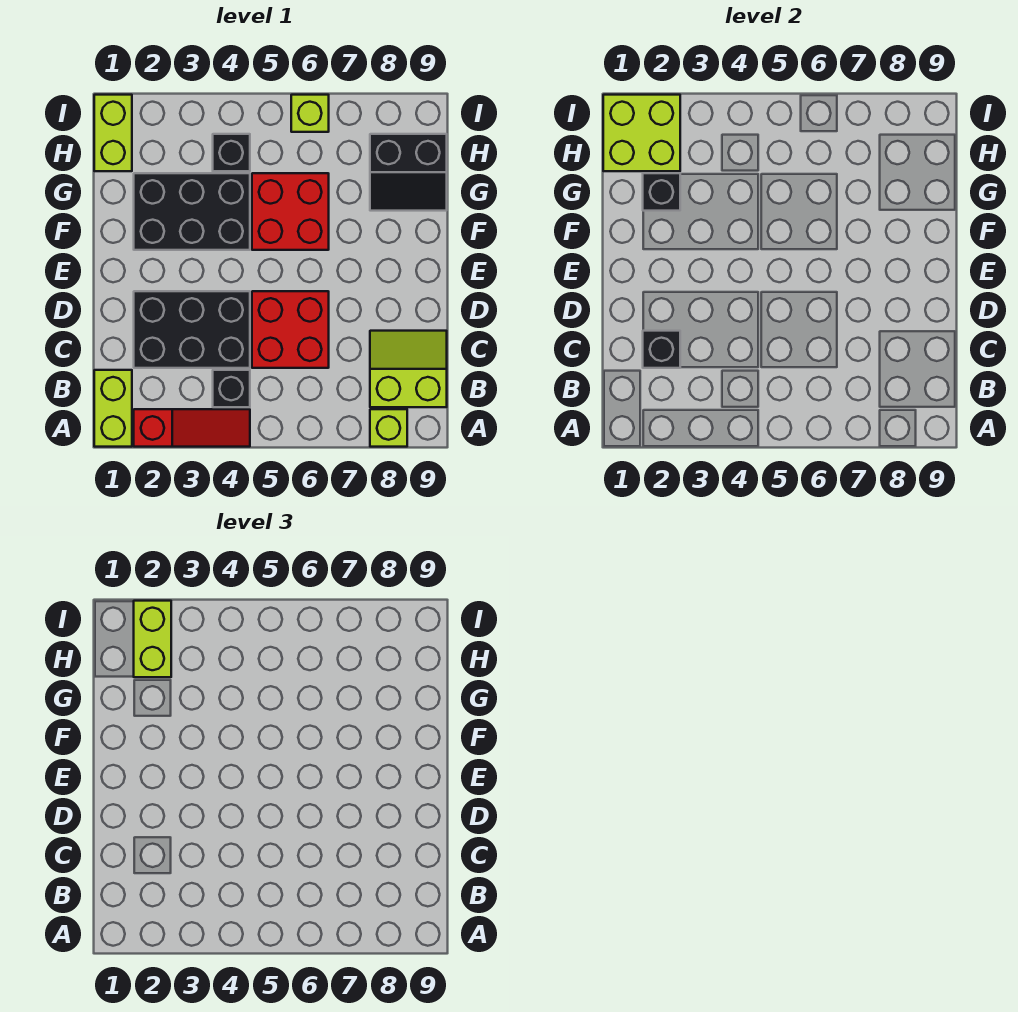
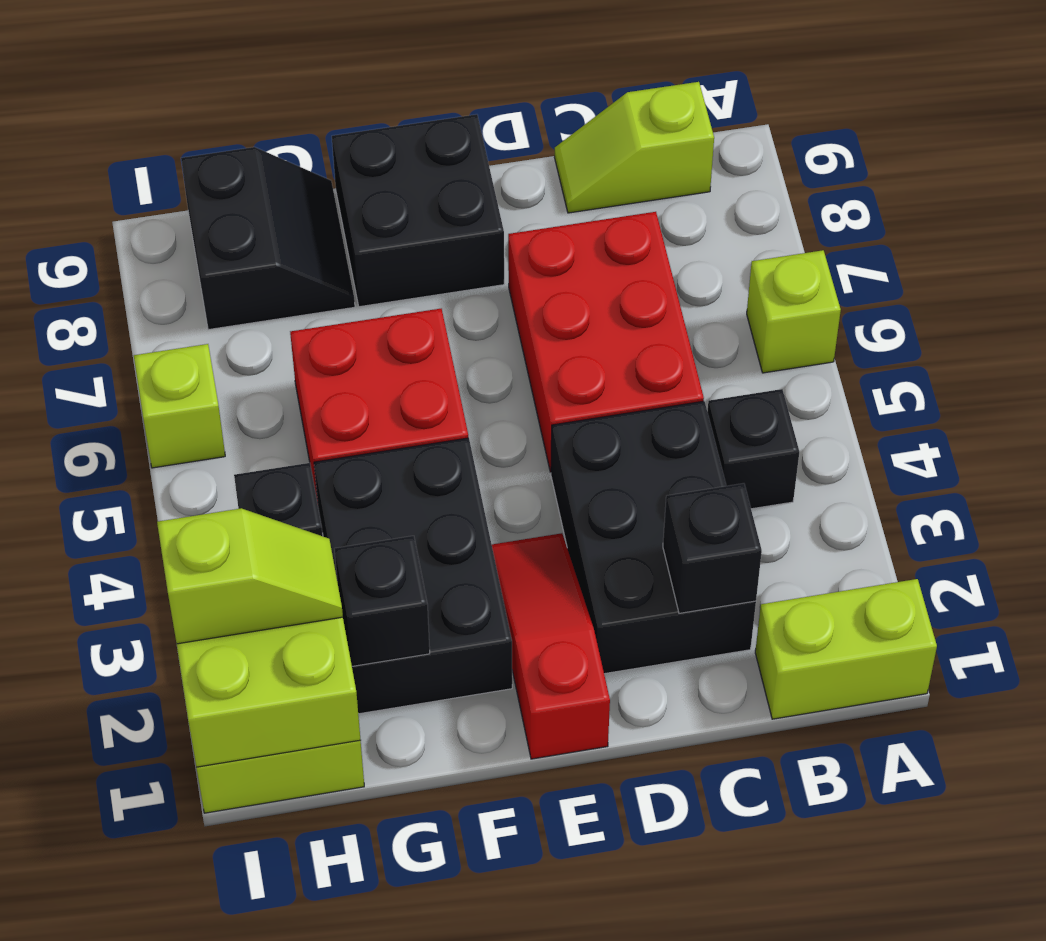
red slope A2:A4 level 1 top 2 -> red slope E1:E3 level 1 top 1
lime brick A8 level 1 -> lime brick A6 level 1
lime slope B8:C9 level 1 top B -> lime slope B9:C9 level 1 top B
red brick C5:D6 level 1 -> red brick C5:D7 level 1
none -> black brick E8:F9 level 1
lime brick H2:I2 level 3 -> lime slope H2:I2 level 3 top I

